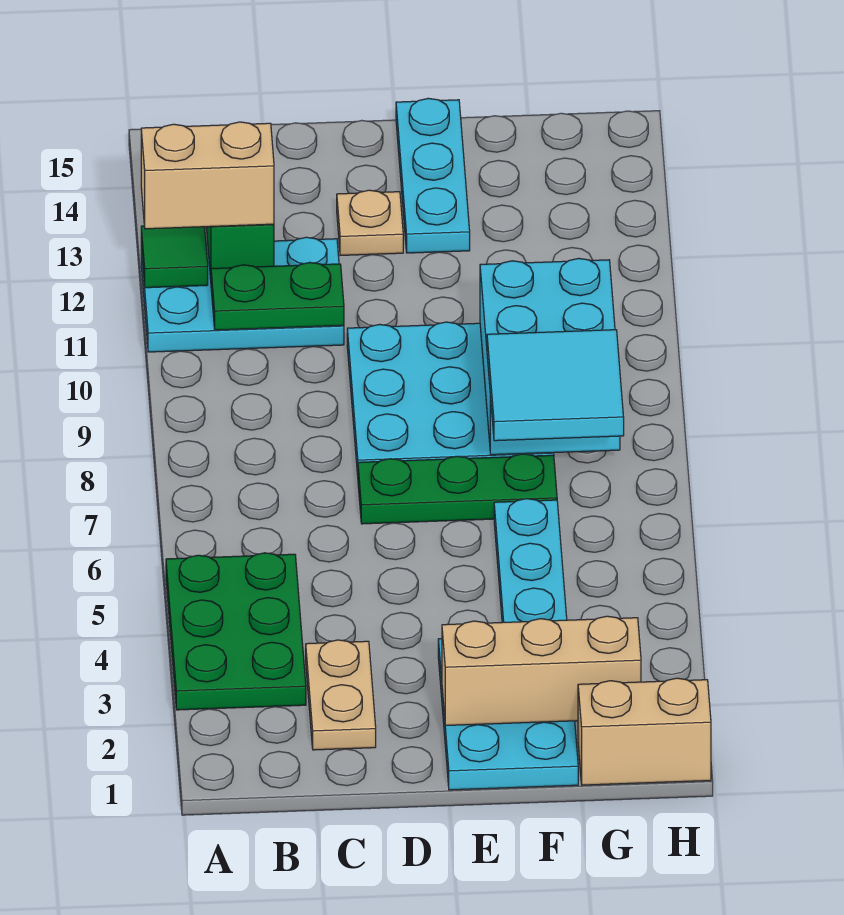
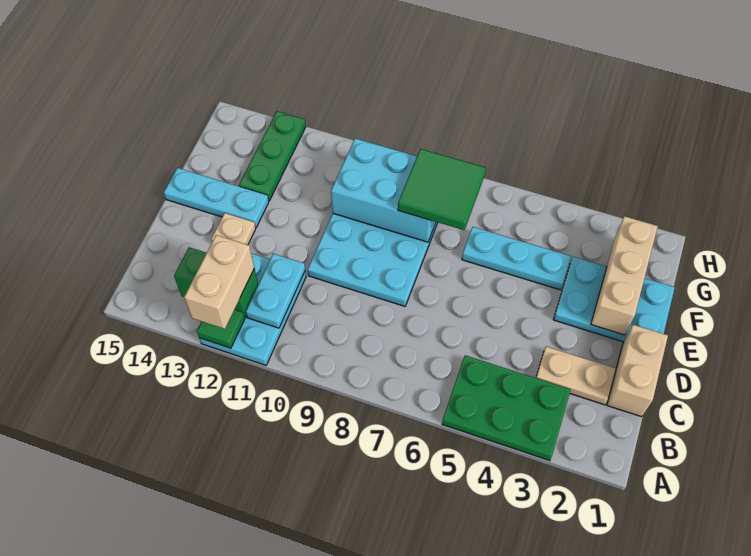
green plate B11:C11 level 2 -> cyan plate B11:C11 level 2
green plate D7:F7 level 1 -> green plate F13:H13 level 1
cyan tile F7:G8 level 3 -> green tile F7:G8 level 3
tan brick G1:H1 level 1 -> tan brick C1:D1 level 1

